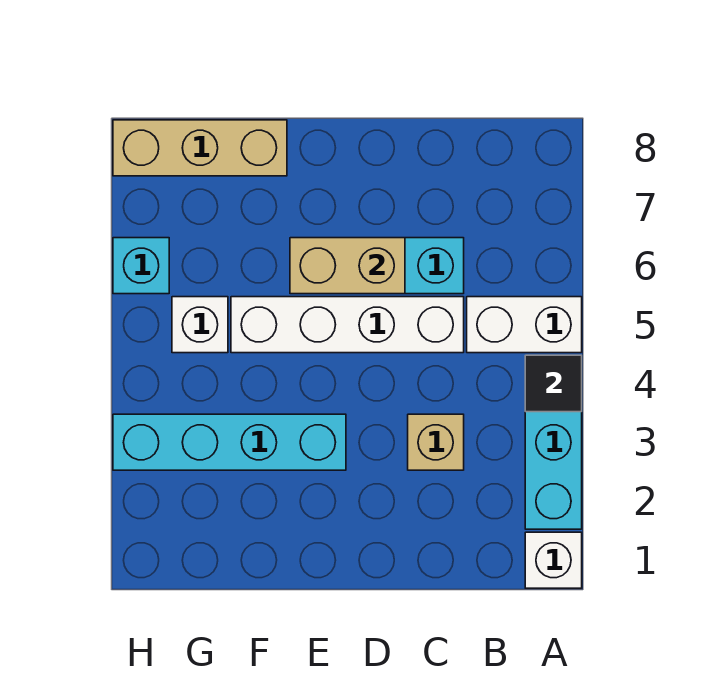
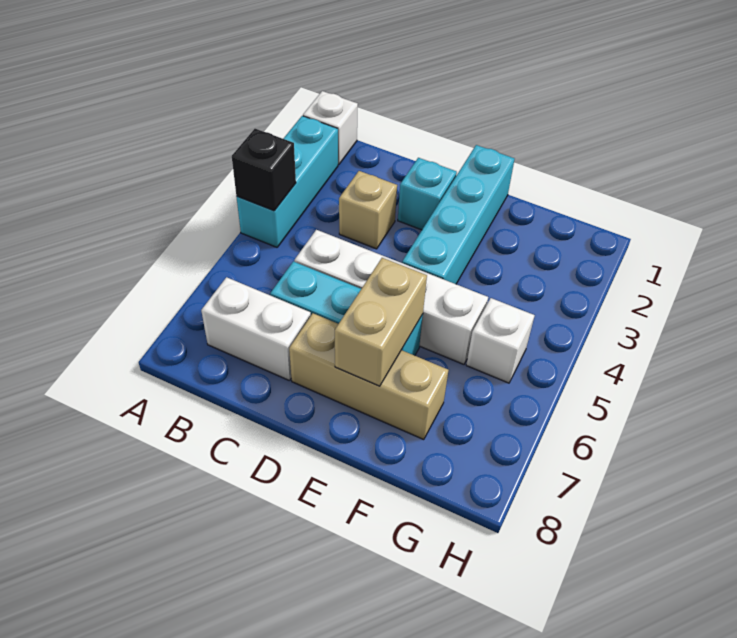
black tile A4 level 2 -> black brick A4 level 2
white brick A5:B5 level 1 -> white brick B7:C7 level 1
tan brick D6:E6 level 2 -> tan brick E6:E7 level 2
cyan brick E3:H3 level 1 -> cyan brick E1:E4 level 1
tan brick F8:H8 level 1 -> tan brick D7:F7 level 1
cyan brick H6 level 1 -> cyan brick D2 level 1

